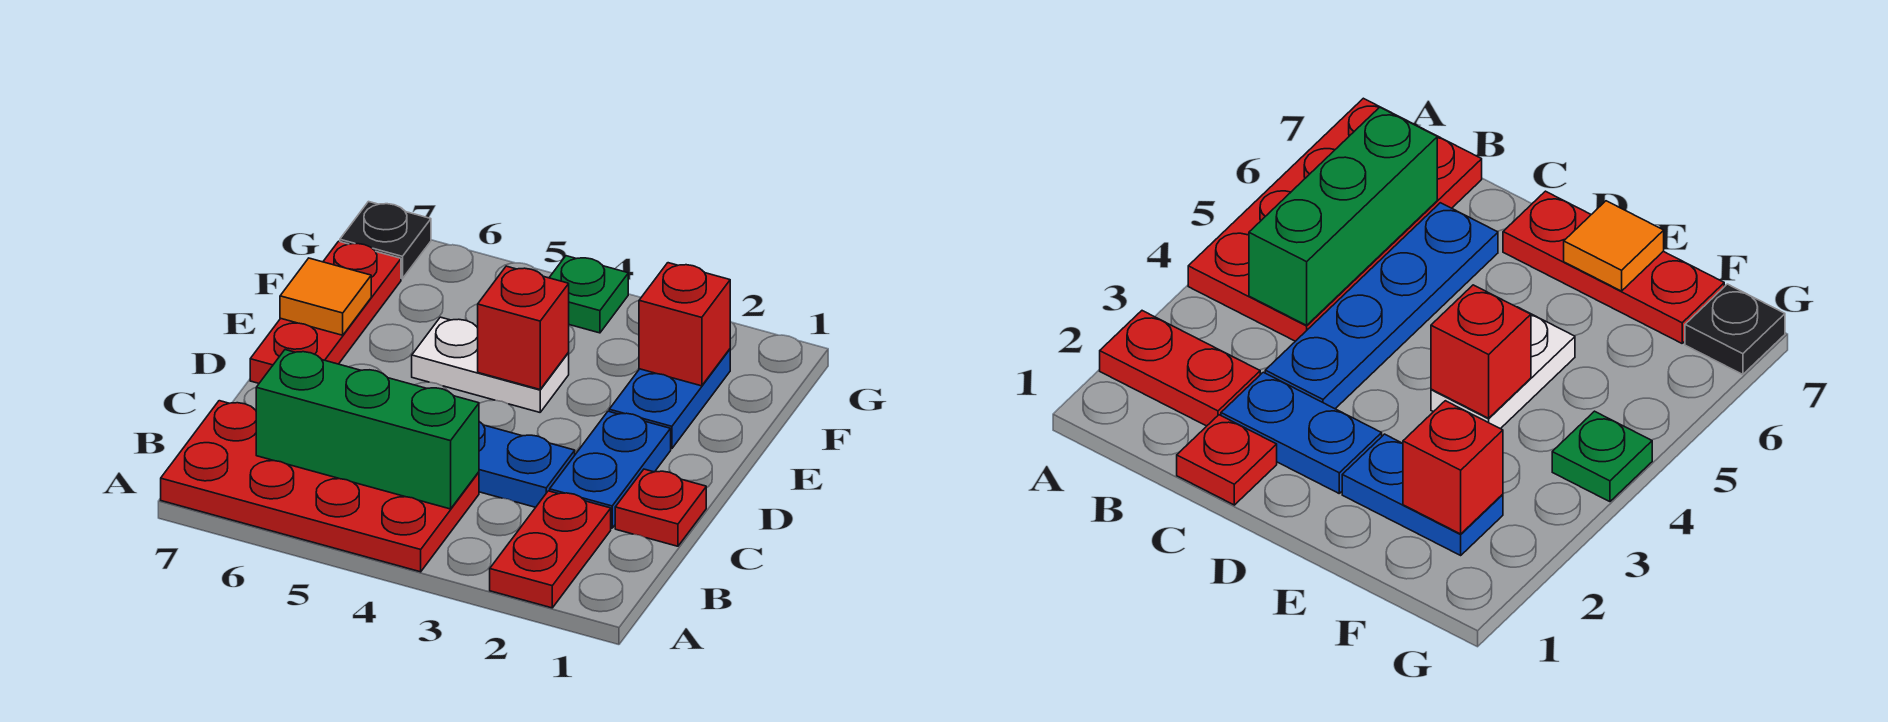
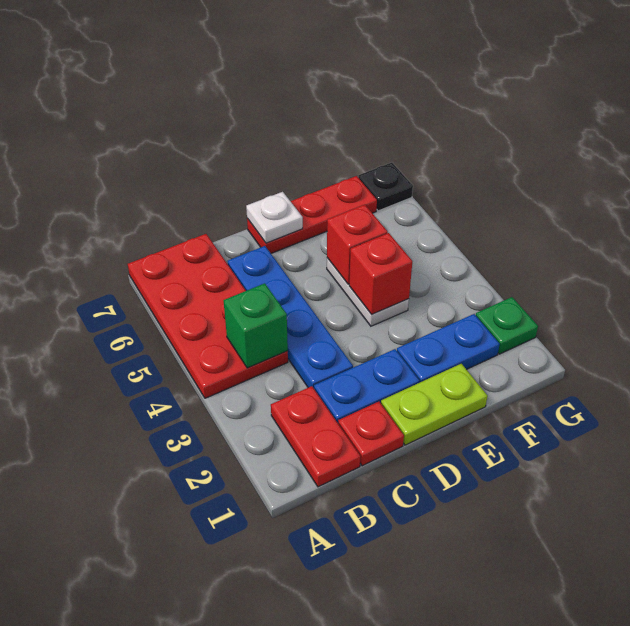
red plate A2:B2 level 1 -> red plate B1:B2 level 1
green brick B4:B6 level 2 -> green brick B4 level 2
none -> lime plate D1:E1 level 1
none -> white plate D7 level 2
orange tile E7 level 2 -> none
red brick F2 level 2 -> red brick E5 level 2
green plate G4 level 1 -> green plate G2 level 1

